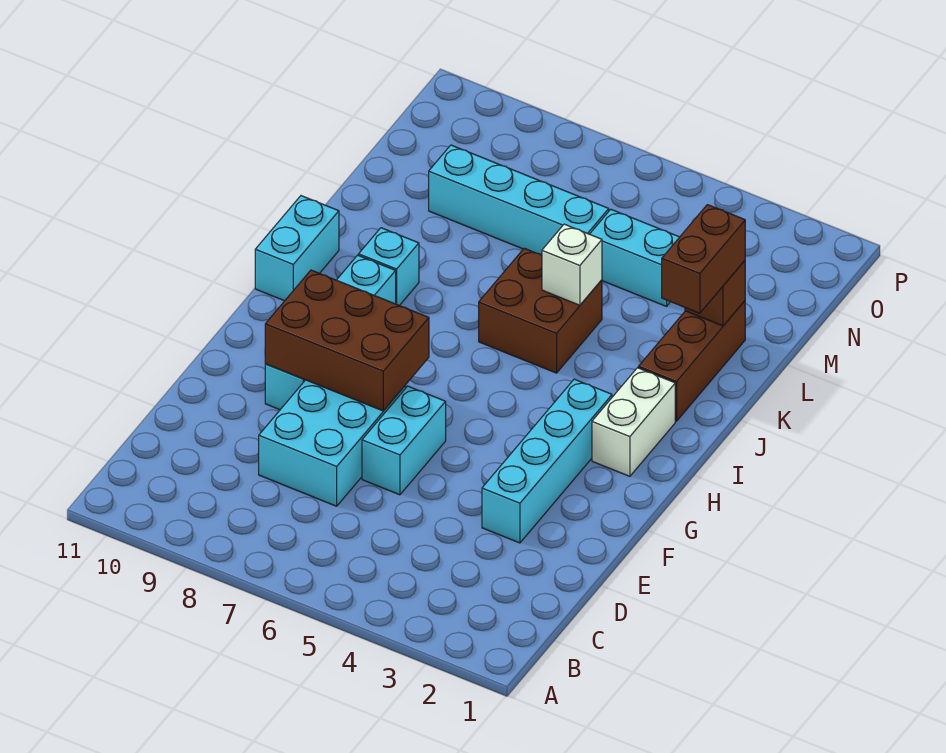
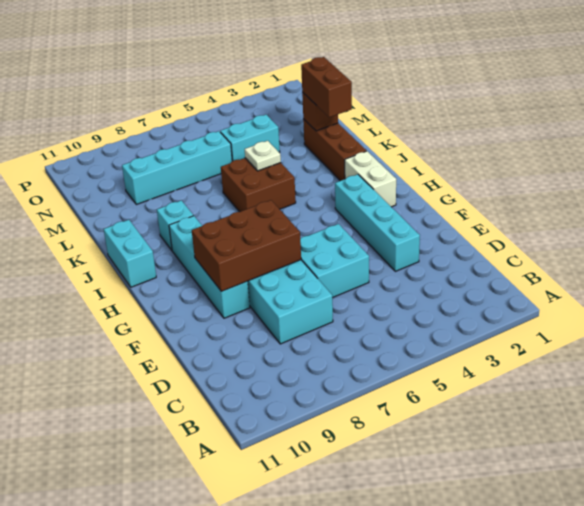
cyan brick E6:F6 level 1 -> cyan brick E5:F6 level 1
white brick K5 level 2 -> white plate K5 level 2

